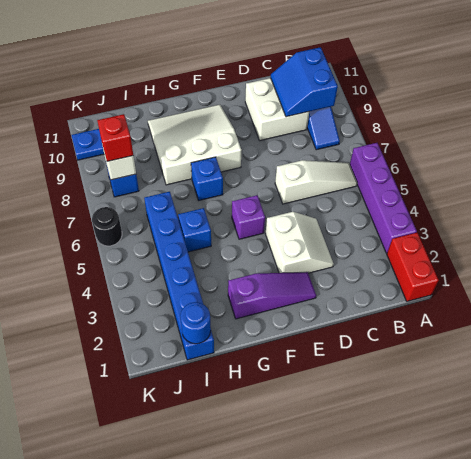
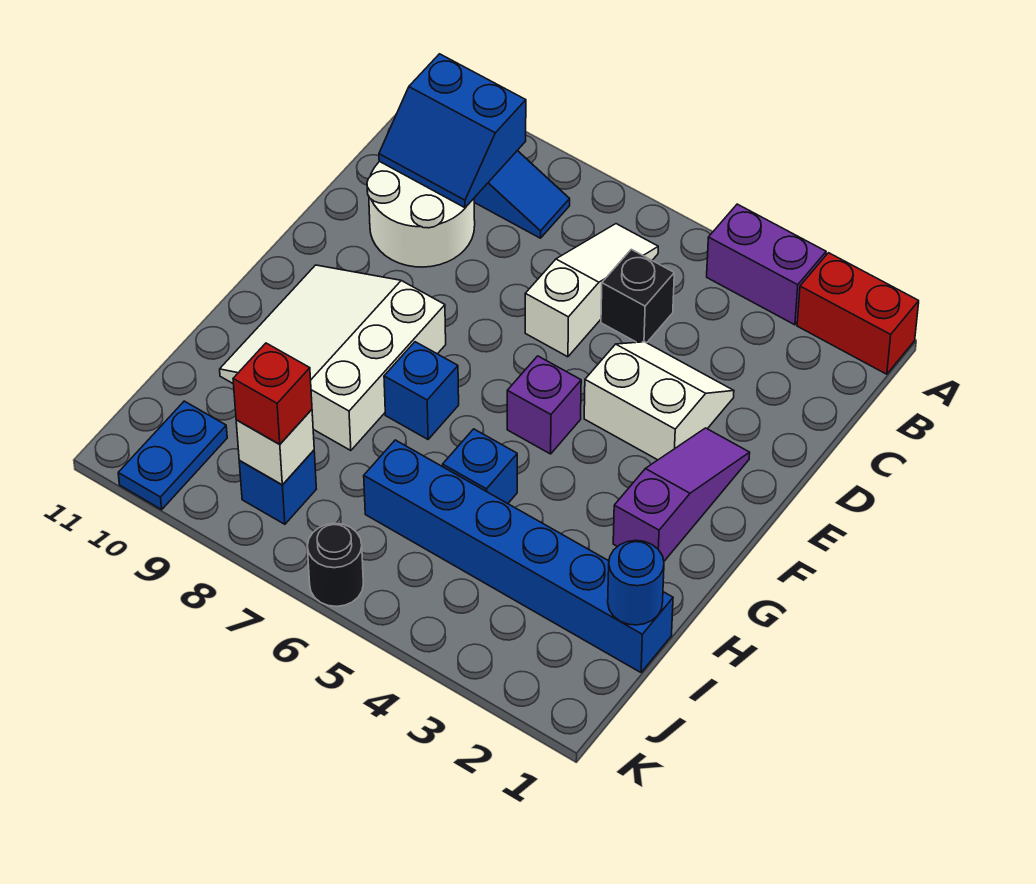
purple brick A3:A6 level 1 -> purple brick A3:A4 level 1
none -> black brick C5 level 1
white brick C9:D10 level 1 -> white round brick C9:D10 level 1

